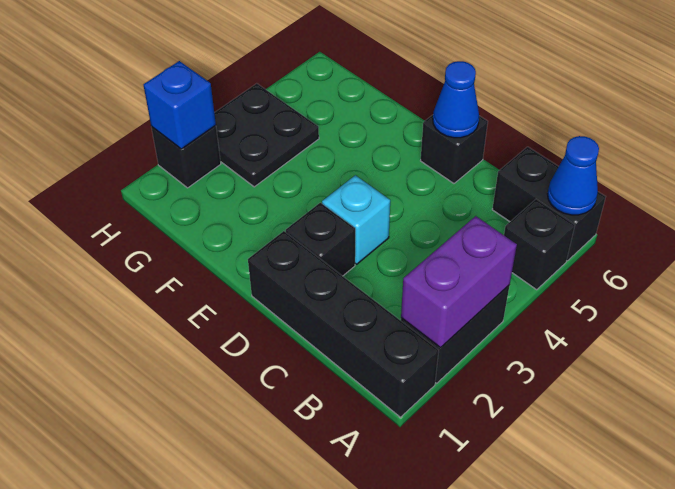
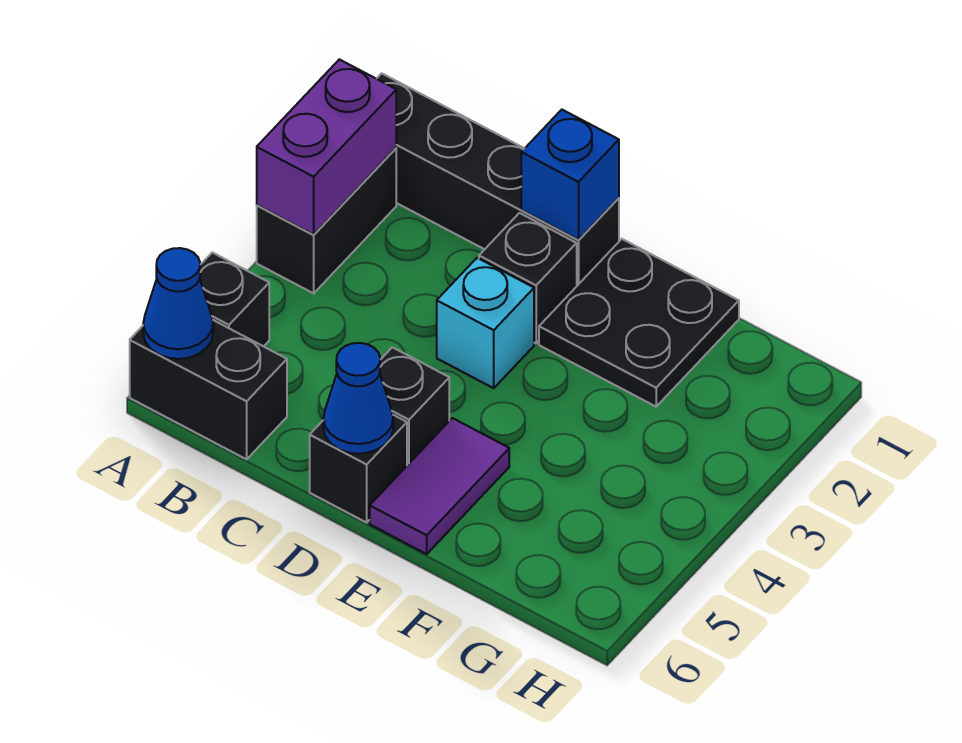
none -> purple tile E5:E6 level 1
black plate G3:H4 level 1 -> black plate E1:F2 level 1
black brick H2 level 1 -> black brick D5 level 1
blue brick H2 level 2 -> blue brick D1 level 2

